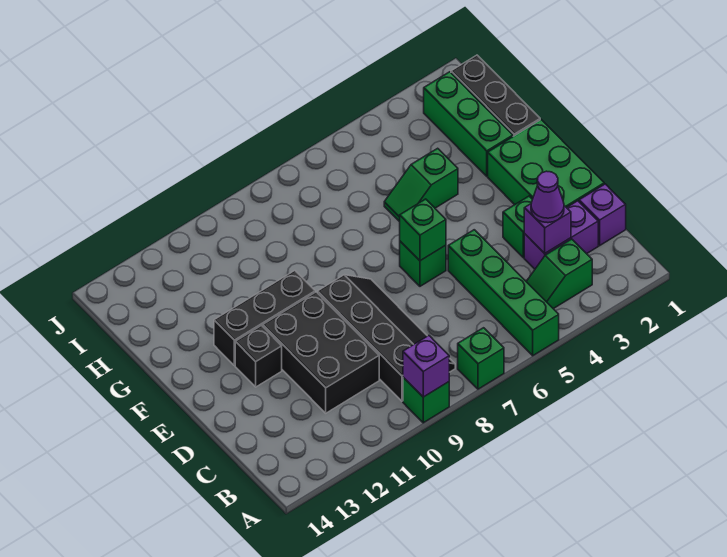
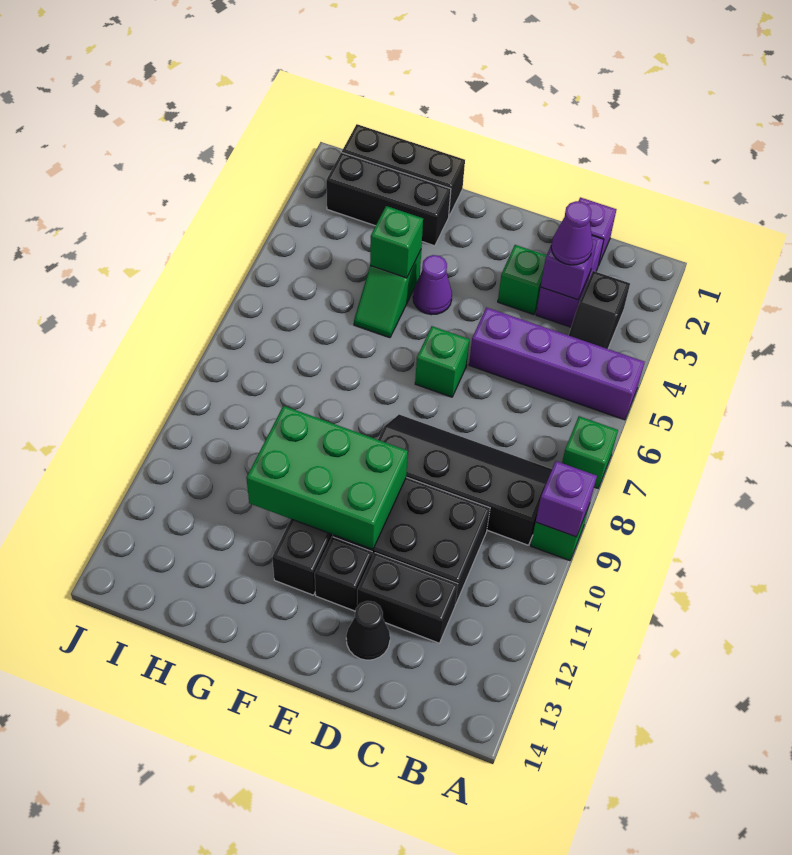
green brick A5:D5 level 1 -> purple brick A5:D5 level 1
green slope B3:B4 level 1 top 3 -> black slope B3:B4 level 1 top 3
none -> black brick C12:D12 level 1
green brick D1:F2 level 1 -> green brick E10:G11 level 2
none -> black cone D13 level 1
green brick E6 level 2 -> green brick G4 level 2
none -> purple cone F4 level 1
green brick G2:I2 level 1 -> black brick G2:I2 level 1

